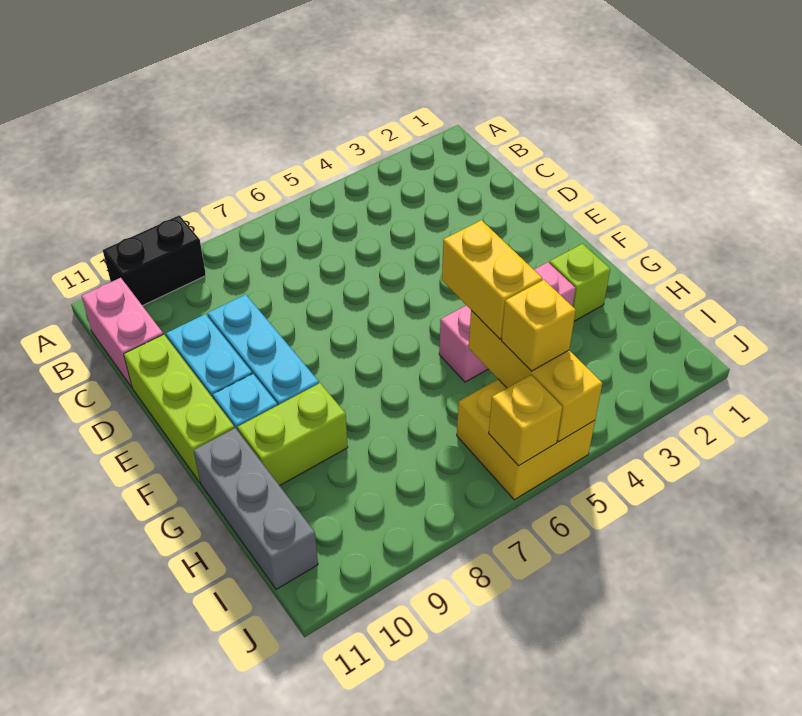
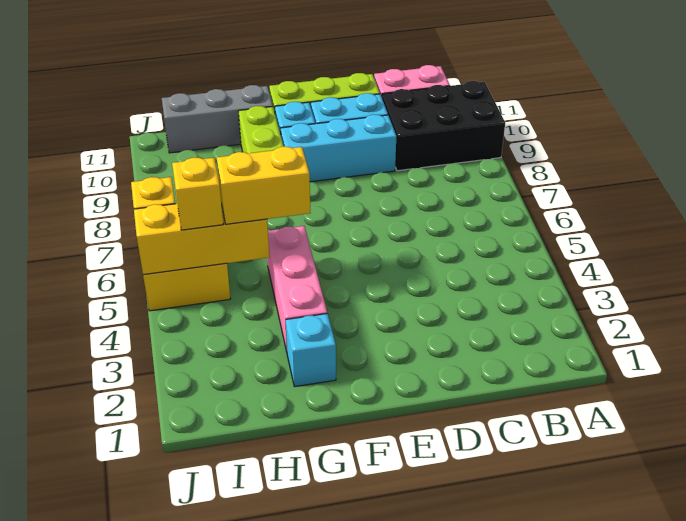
black brick A9:A10 level 1 -> black brick A9:C10 level 1
lime brick G2 level 1 -> cyan brick G2 level 1

